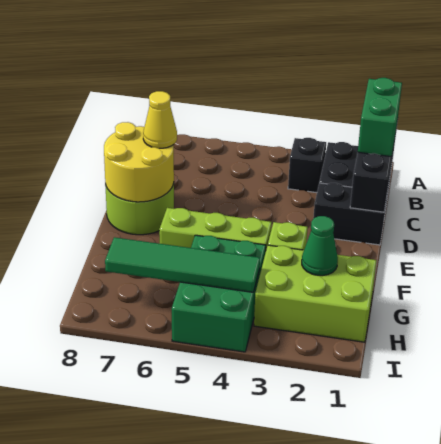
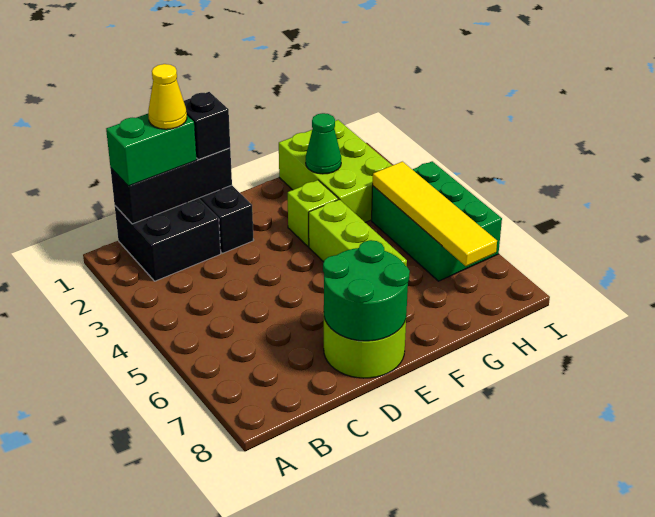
black brick B3 level 1 -> black brick D1 level 3
yellow round brick D7:E8 level 2 -> green round brick D7:E8 level 2
yellow cone D7 level 3 -> yellow cone C1 level 4
green brick G4:I5 level 1 -> green brick H4:I6 level 1
green tile H4:H7 level 2 -> yellow tile H4:H7 level 2

